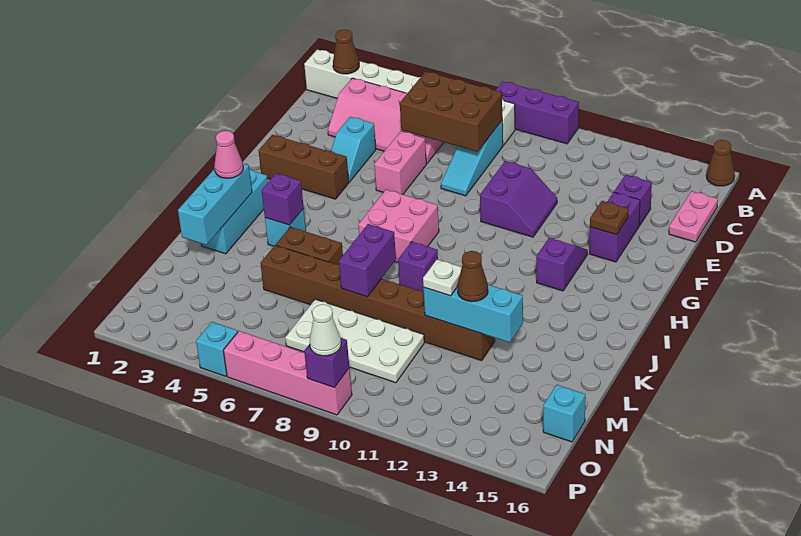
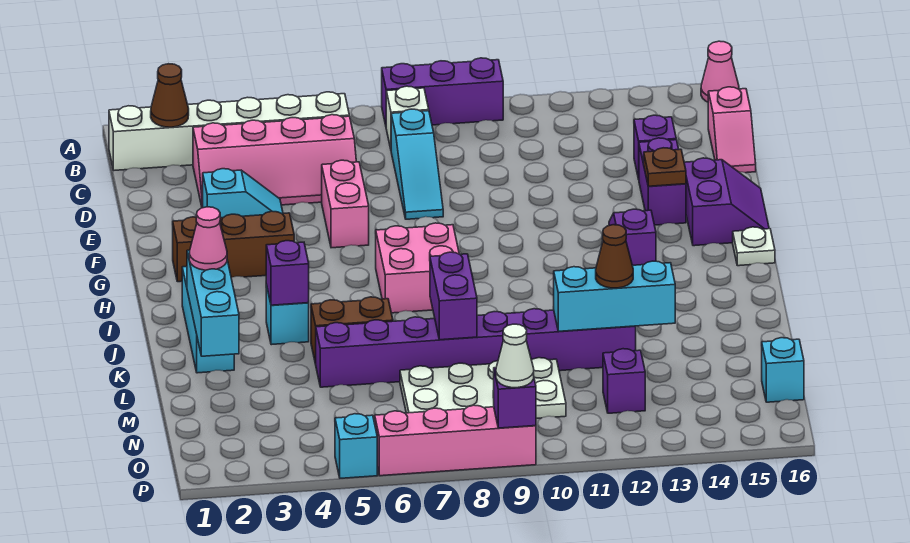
brown cone A16 level 1 -> pink cone A16 level 1
brown brick C6:D8 level 2 -> none
pink plate C16:D16 level 1 -> pink slope C16:D16 level 1 top C
cyan slope E4:F4 level 1 top E -> cyan slope E3:E4 level 1 top 3
purple slope E10:F11 level 1 top 10 -> purple slope F15:G16 level 1 top 15
purple brick J9 level 1 -> purple brick N12 level 1
brown brick L5:L12 level 1 -> purple brick L5:L12 level 1
white plate L11 level 3 -> white plate H16 level 1

